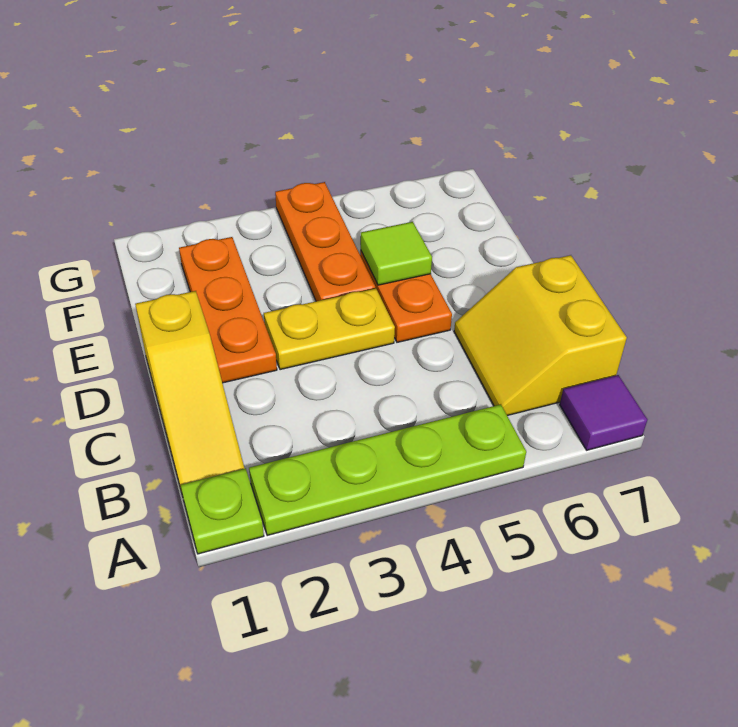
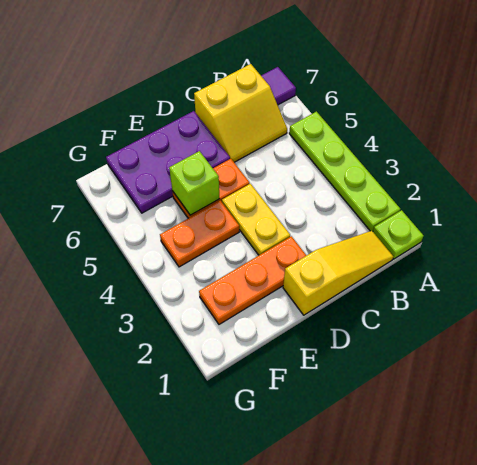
none -> purple plate D6:F7 level 1
orange plate E4:G4 level 1 -> orange plate E4:F4 level 1
lime tile E5 level 2 -> lime brick E5 level 2

